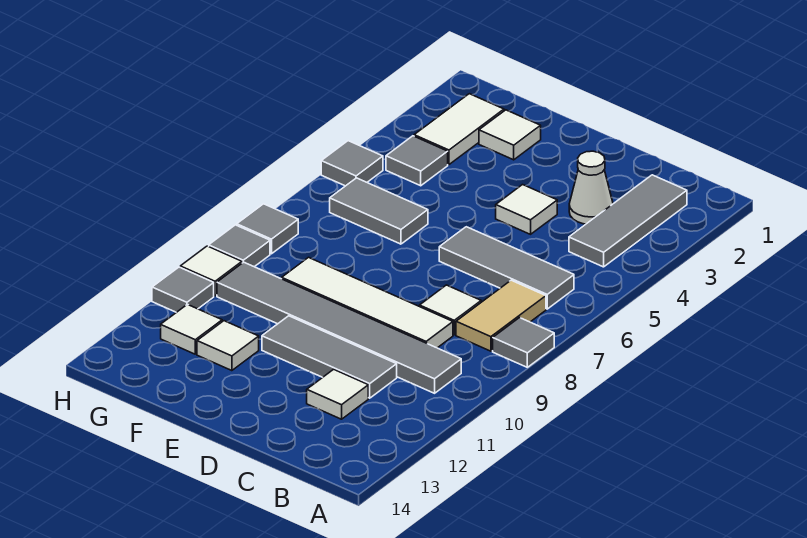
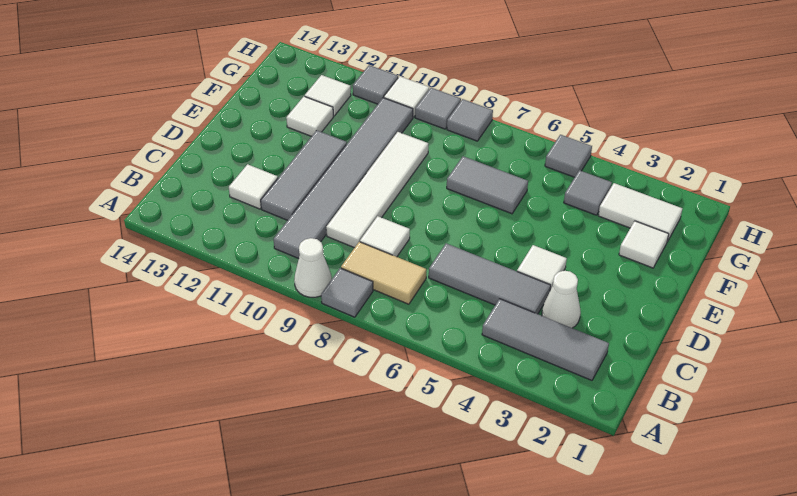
none -> white cone A9 level 1
grey tile B6:D6 level 1 -> grey tile C4:C6 level 1
grey tile F6:G6 level 1 -> grey tile F6:F7 level 1

